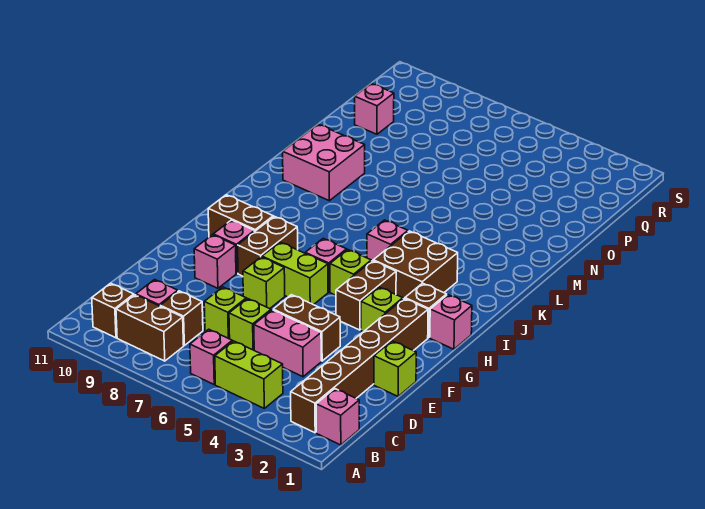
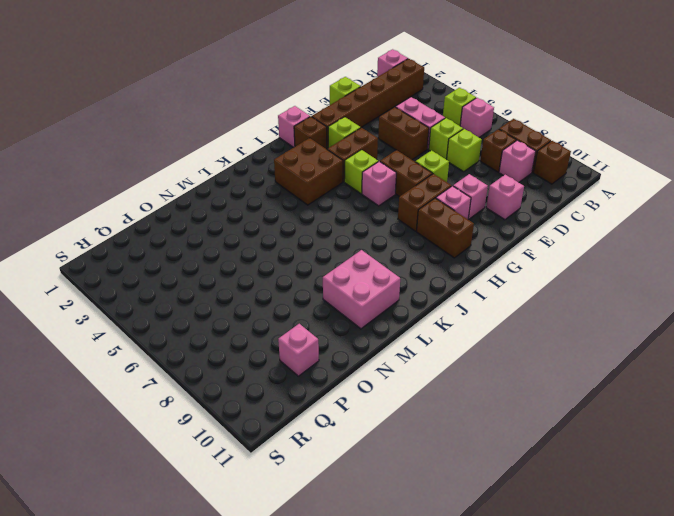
lime brick B4:B5 level 1 -> lime brick B5 level 1
lime brick G6:G7 level 1 -> brown brick G6:G7 level 1
pink brick J5 level 1 -> pink brick E10 level 1

